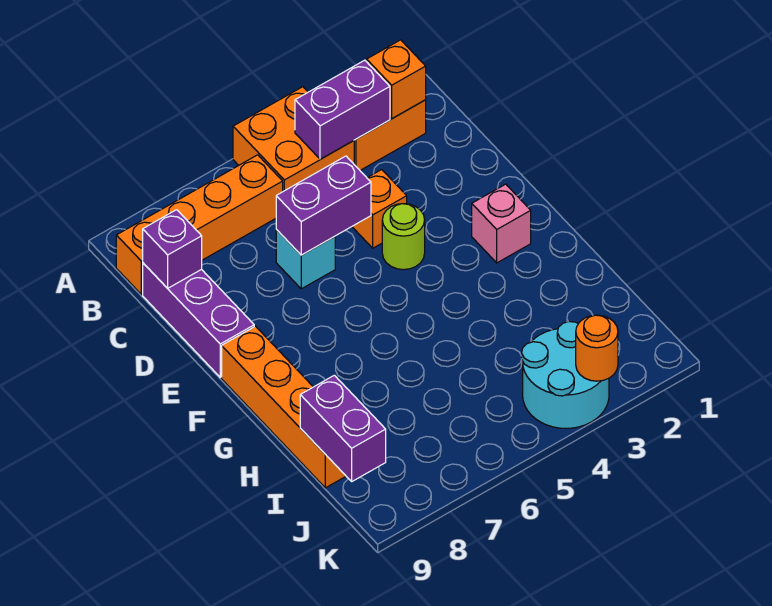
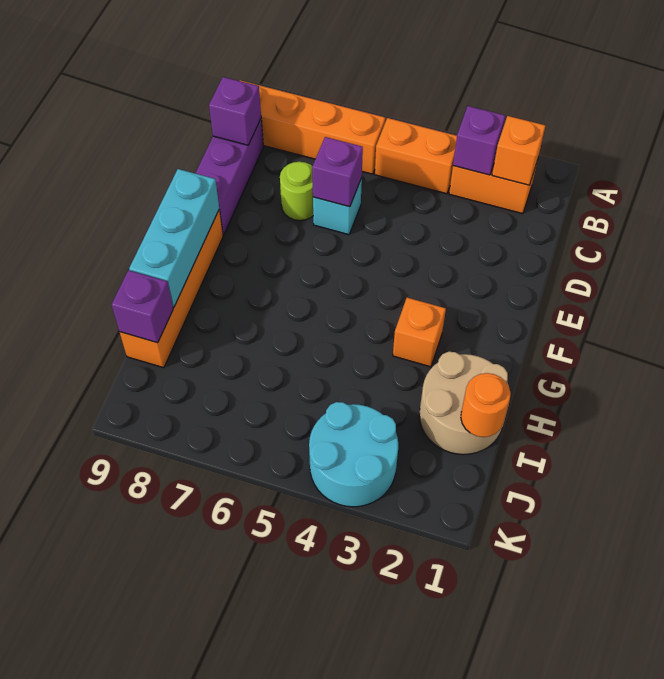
orange brick A4:B5 level 1 -> orange brick B4:B5 level 1
purple brick B3:B4 level 2 -> purple brick B3 level 2
orange brick D4 level 1 -> orange brick G3 level 1
purple brick D5:D6 level 2 -> purple brick D6 level 2
lime round brick E4 level 1 -> lime round brick D7 level 1
pink brick F2 level 1 -> none
none -> cyan brick F9:H9 level 2
none -> tan round brick H1:I2 level 1
purple brick I9:J9 level 2 -> purple brick I9 level 2
orange round brick K3 level 2 -> orange round brick I1 level 2

